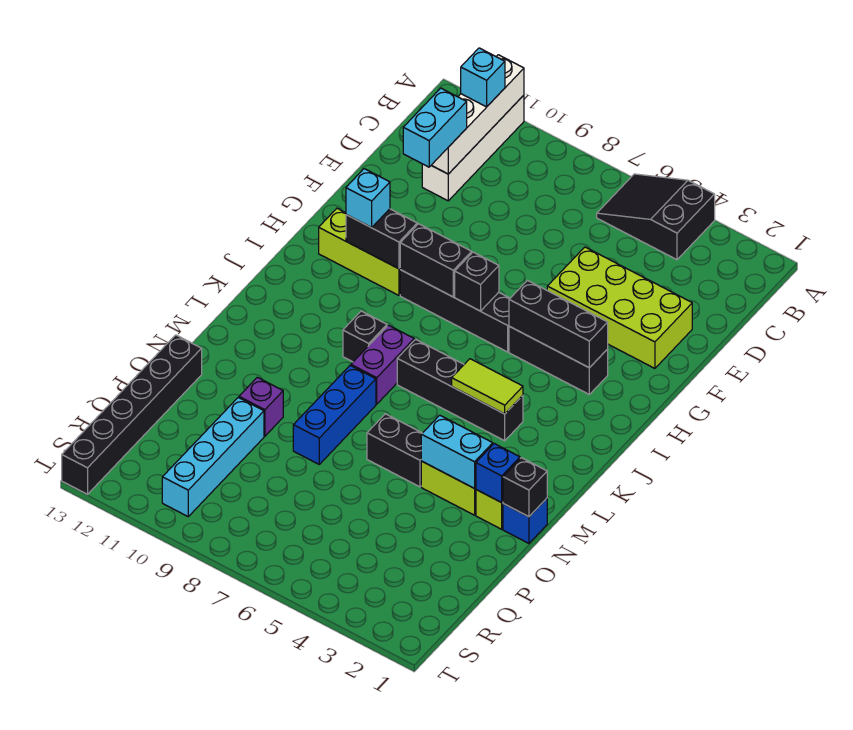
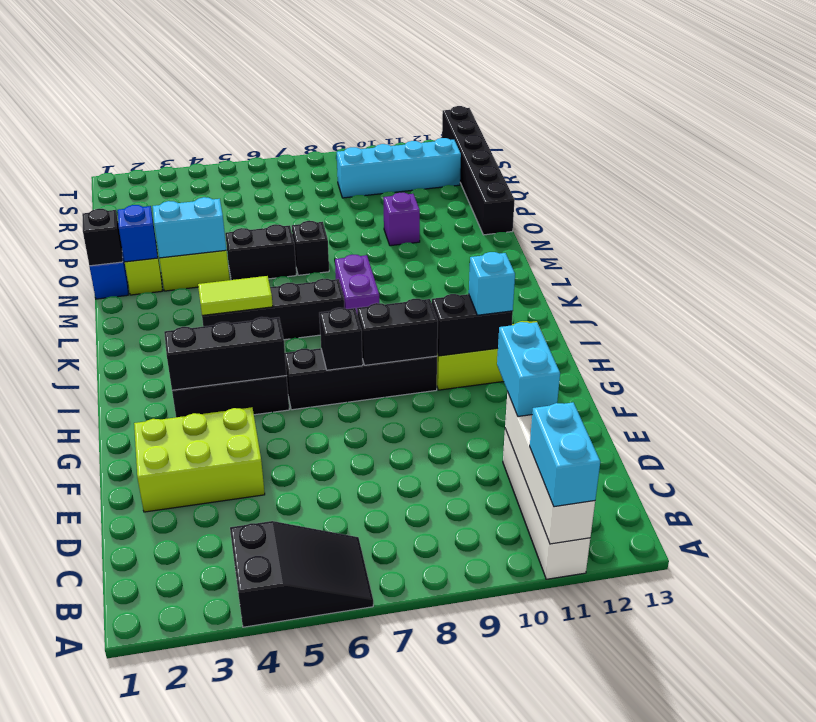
cyan brick B11 level 3 -> cyan brick A11:B11 level 3
lime brick E2:F5 level 1 -> lime brick E2:F4 level 1
black brick K9 level 1 -> black brick N7 level 1
blue brick M8:O8 level 1 -> none
cyan brick P10:S10 level 1 -> cyan brick R9:R12 level 1

